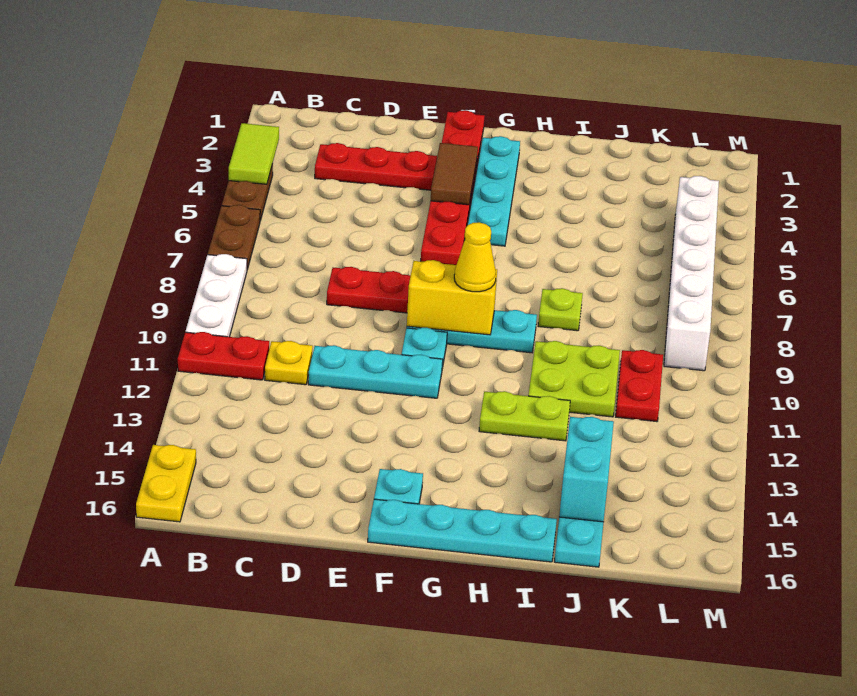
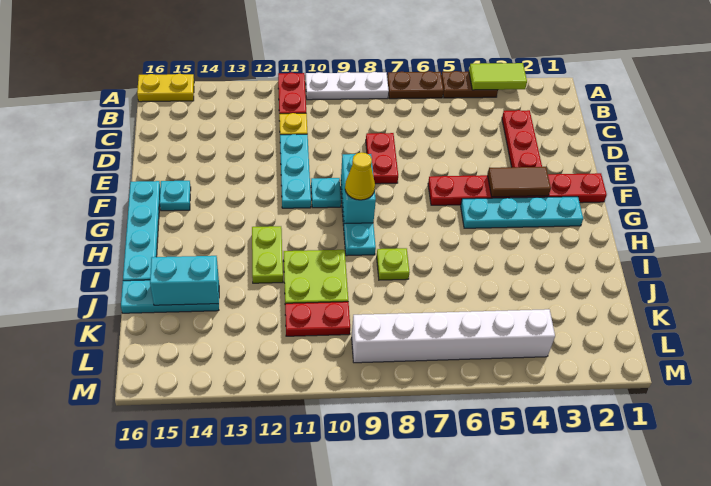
yellow brick F9:G9 level 2 -> cyan brick F9:G9 level 2

